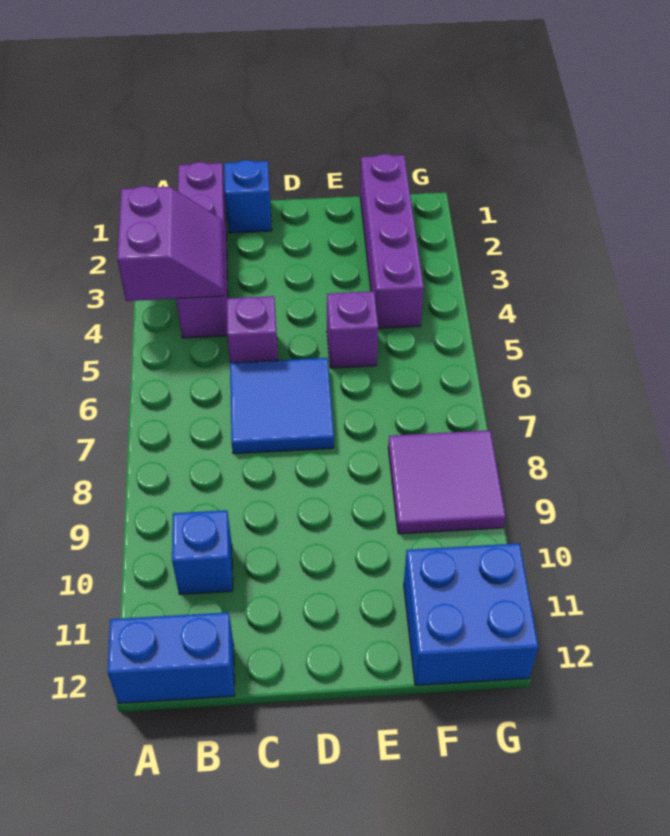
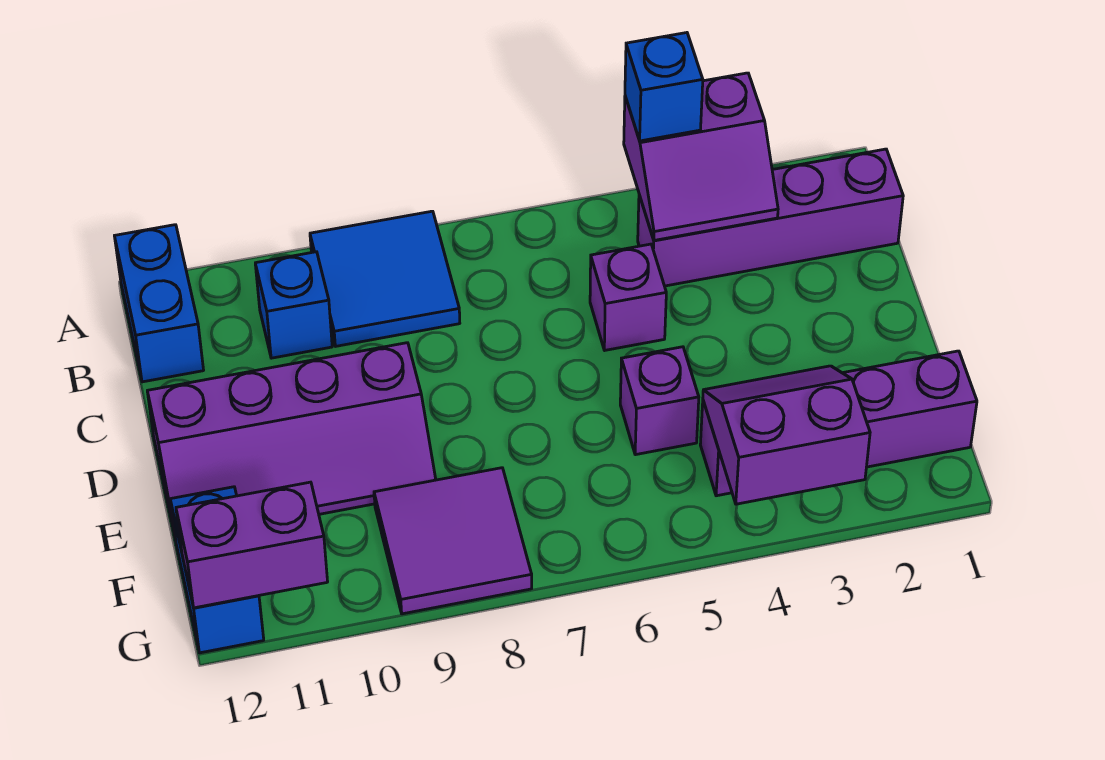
blue brick C1 level 1 -> blue brick A4 level 3
blue tile C6:D7 level 1 -> blue tile A8:B9 level 1
none -> purple slope D9:E12 level 1 top D
none -> purple slope F3:G4 level 2 top G
blue brick F11:G12 level 1 -> blue brick F12:G12 level 1
none -> purple brick G11:G12 level 2

